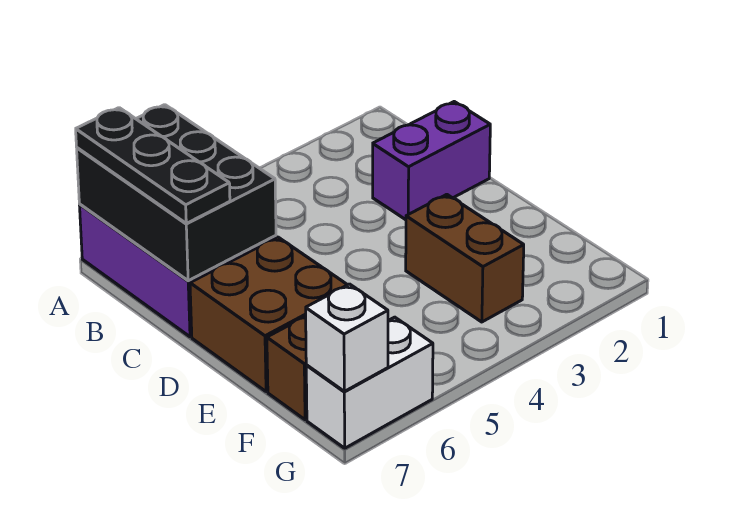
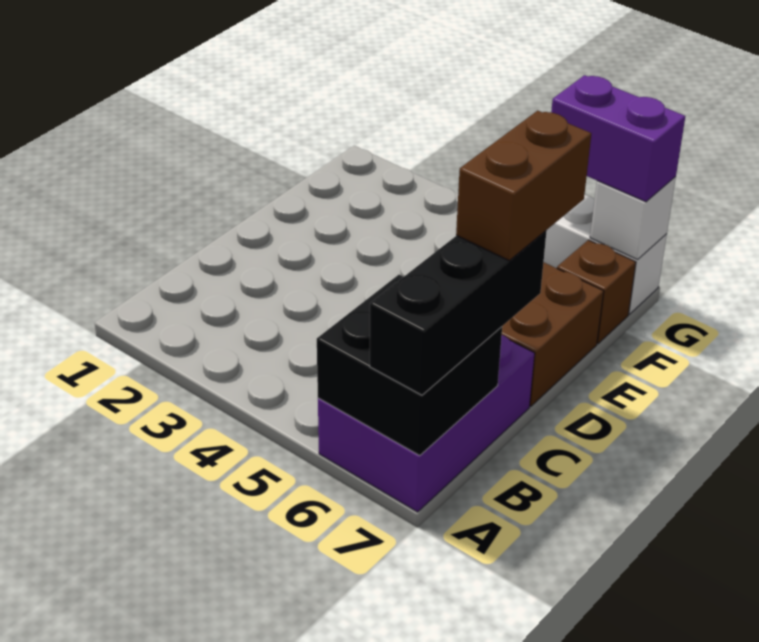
black brick A6:C7 level 2 -> black brick A6:B7 level 2
black plate A7:C7 level 3 -> black brick A7:C7 level 3
purple brick C1:C2 level 1 -> purple brick G6:G7 level 3
brown brick E3:F3 level 1 -> brown brick C7:D7 level 4

